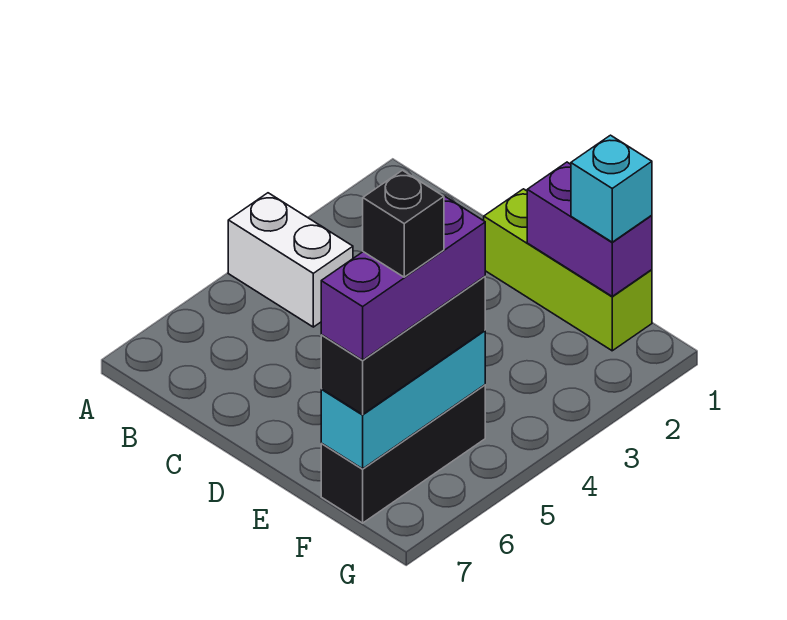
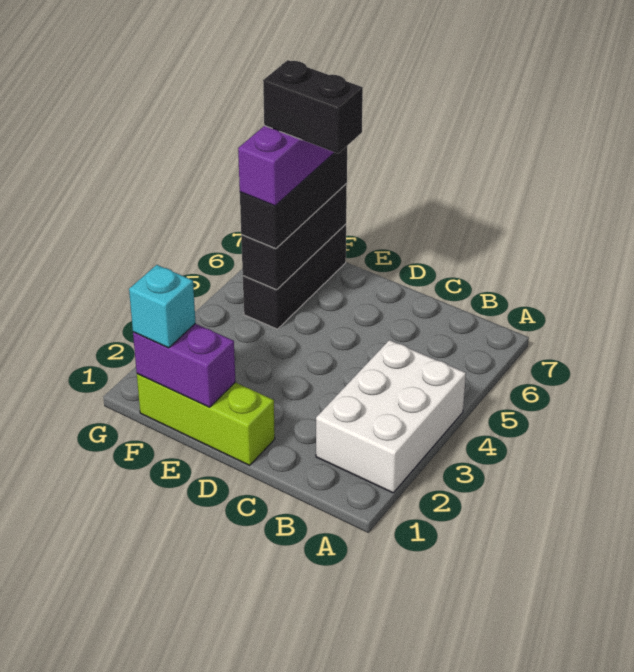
white brick A4:B4 level 1 -> white brick A2:B4 level 1
cyan brick F5:F7 level 2 -> black brick F5:F7 level 2
black brick F6 level 5 -> black brick E6:F6 level 5

